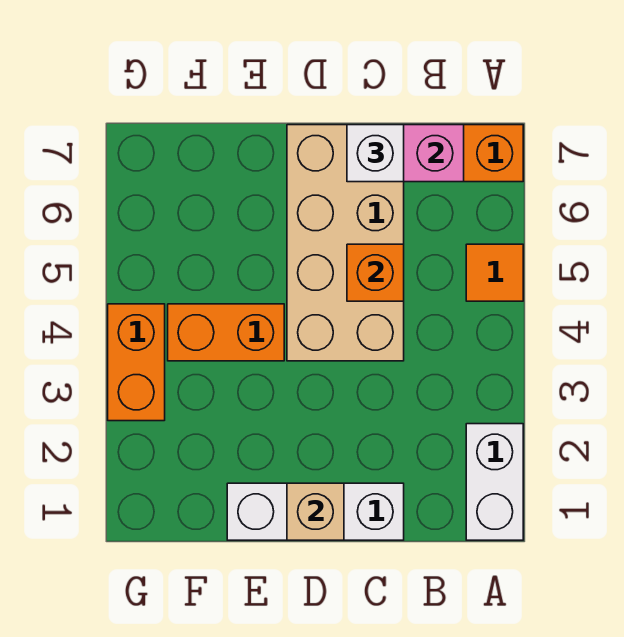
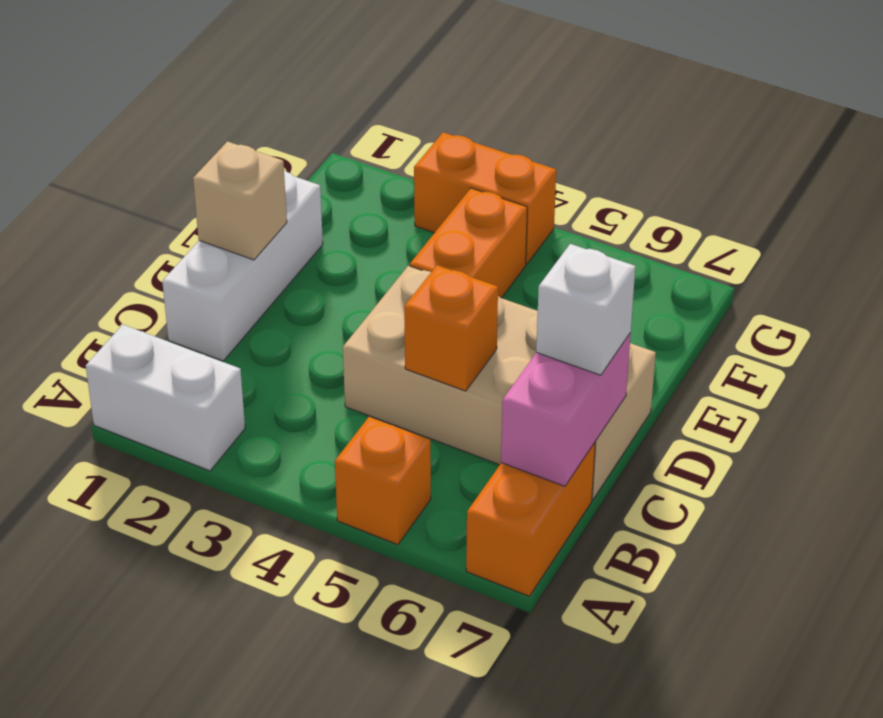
orange tile A5 level 1 -> orange brick A5 level 1

